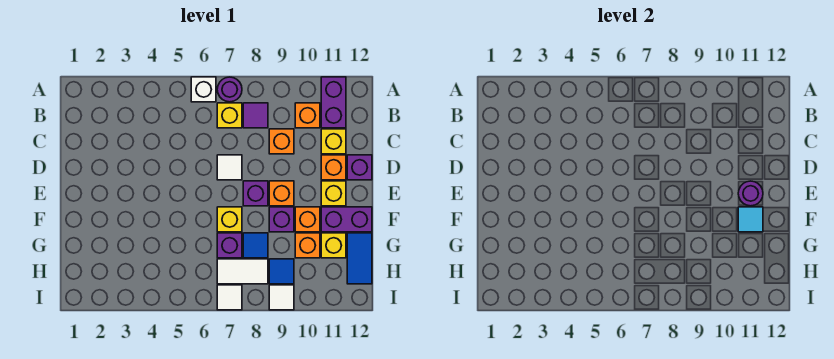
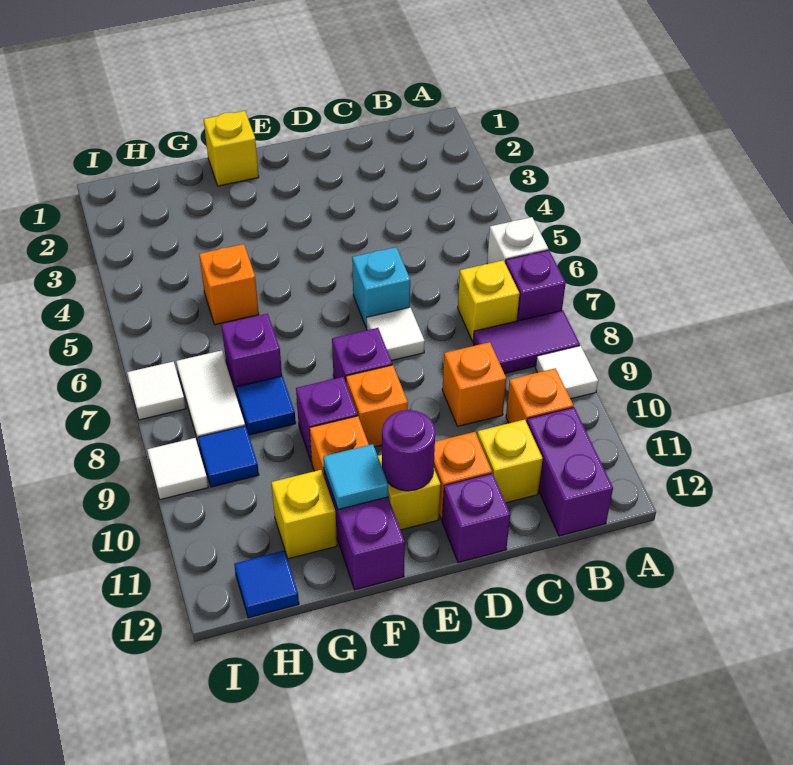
purple round brick A7 level 1 -> purple brick A7 level 1
none -> white tile A9 level 1
purple brick A11:B11 level 1 -> purple brick B11:B12 level 1
purple tile B8 level 1 -> purple tile A8:B8 level 1
none -> cyan brick D6 level 1
yellow brick F7 level 1 -> yellow brick F1 level 1
orange brick G10 level 1 -> orange brick G5 level 1
blue tile G12:H12 level 1 -> blue tile H12 level 1

